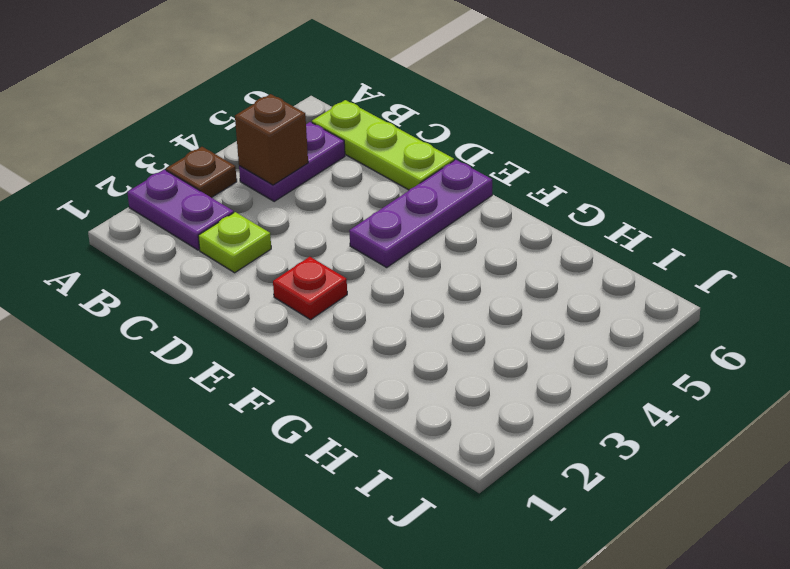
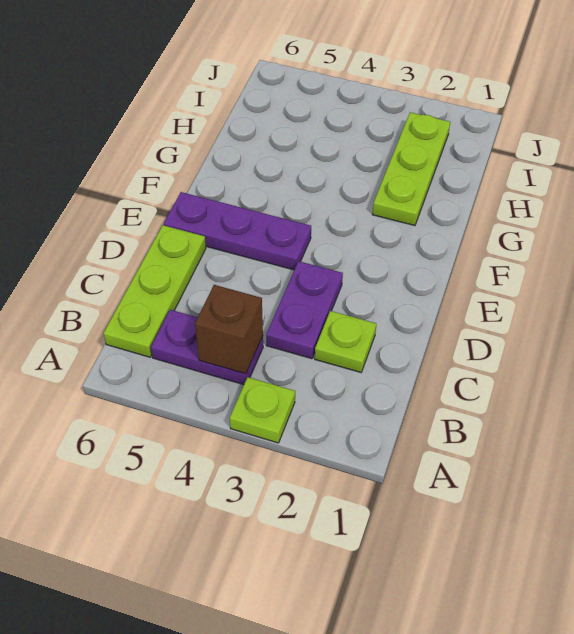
purple plate A2:B2 level 1 -> purple plate C3:D3 level 1
brown plate A3 level 1 -> lime plate A3 level 1
red plate E2 level 1 -> none
none -> lime plate G2:I2 level 1

